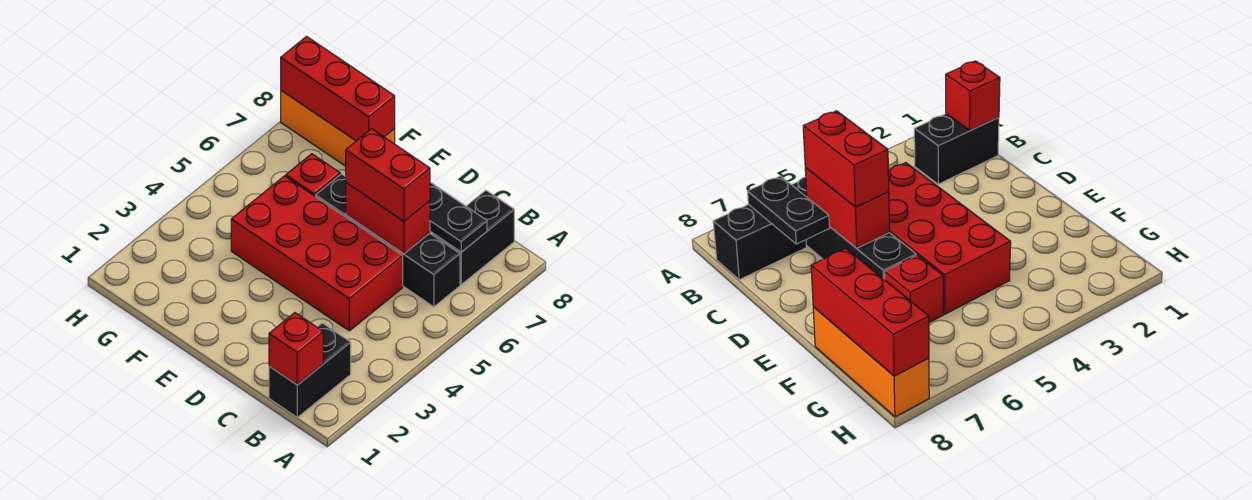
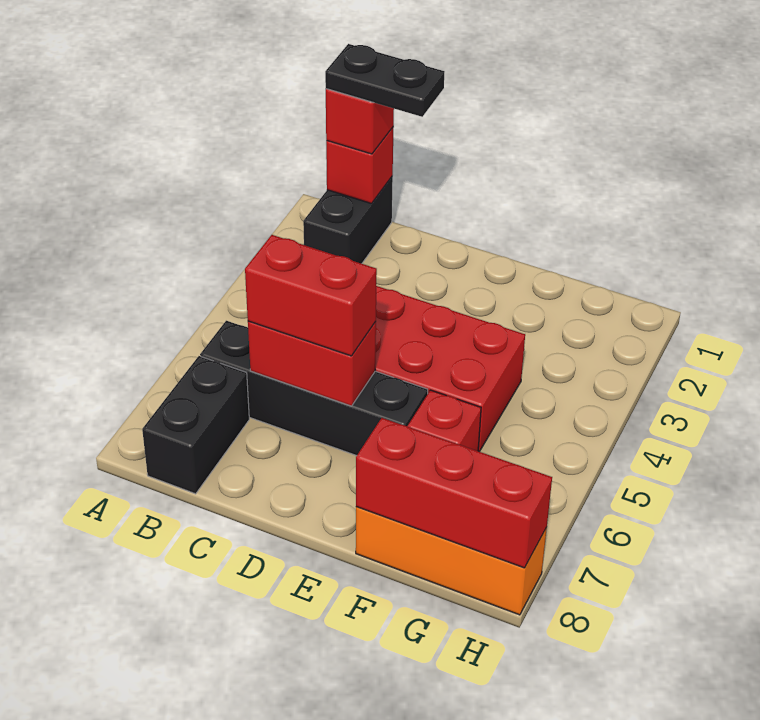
none -> red brick B1 level 3
black plate B7:C7 level 2 -> black plate B1:C1 level 4

